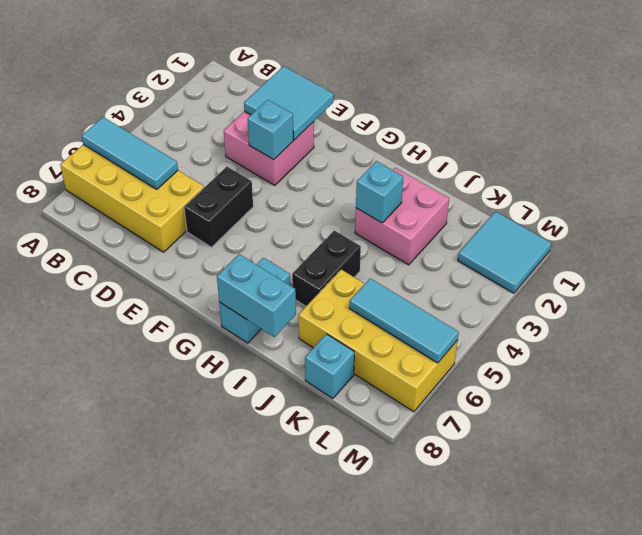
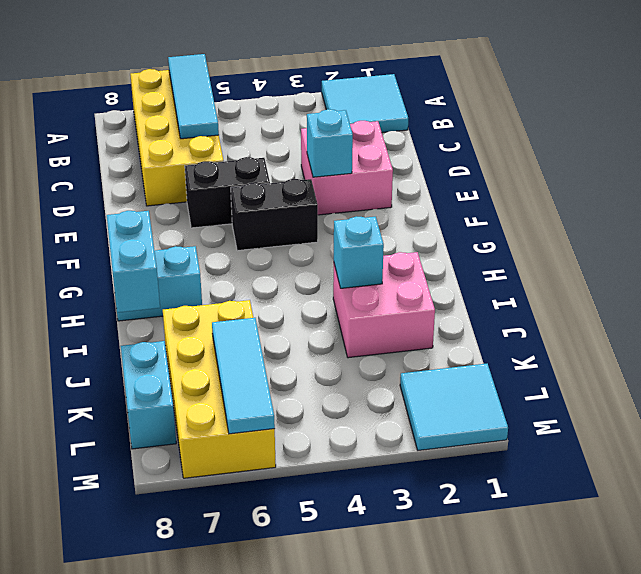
cyan tile D1:E2 level 2 -> cyan tile A1:B2 level 1
black brick I5:I6 level 1 -> black brick F4:F5 level 1
cyan brick K8 level 1 -> cyan brick K8:L8 level 1

